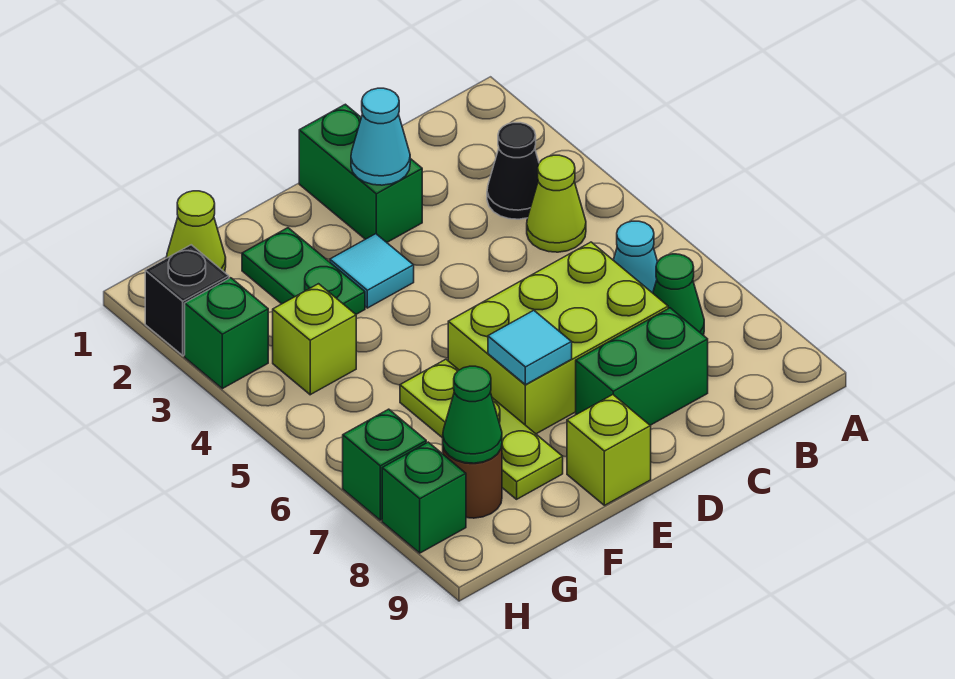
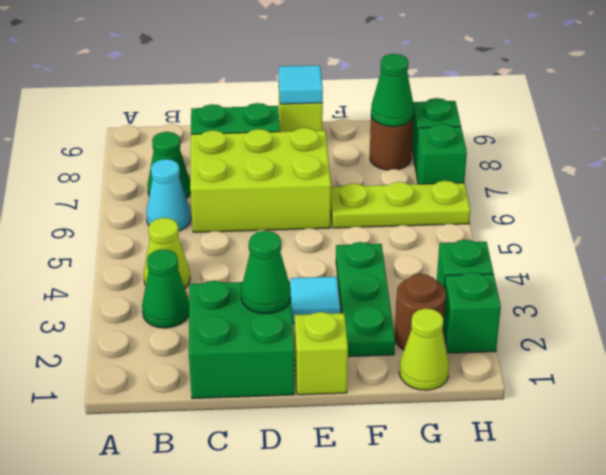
black cone B3 level 1 -> green cone B3 level 1
green brick D1:D2 level 1 -> green brick C1:D2 level 1
cyan cone D2 level 2 -> green cone D2 level 2
cyan tile E7 level 2 -> cyan tile E9 level 2
green plate F2:F3 level 1 -> green plate F2:F4 level 1
lime plate F6:F8 level 1 -> lime plate F6:H6 level 1
none -> brown round brick G2 level 1
lime brick G4 level 1 -> lime brick E1 level 1
black brick H2 level 1 -> green brick H2 level 1

